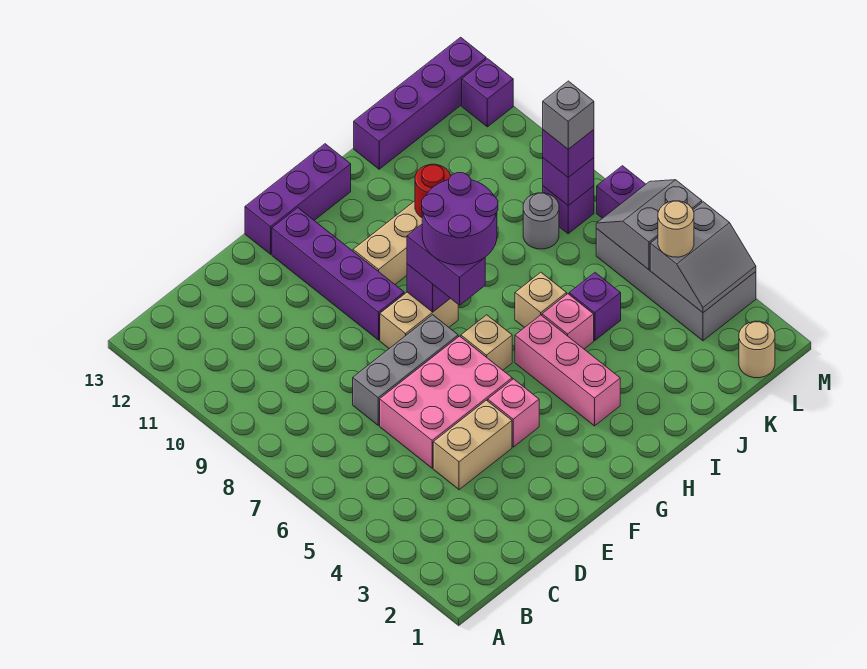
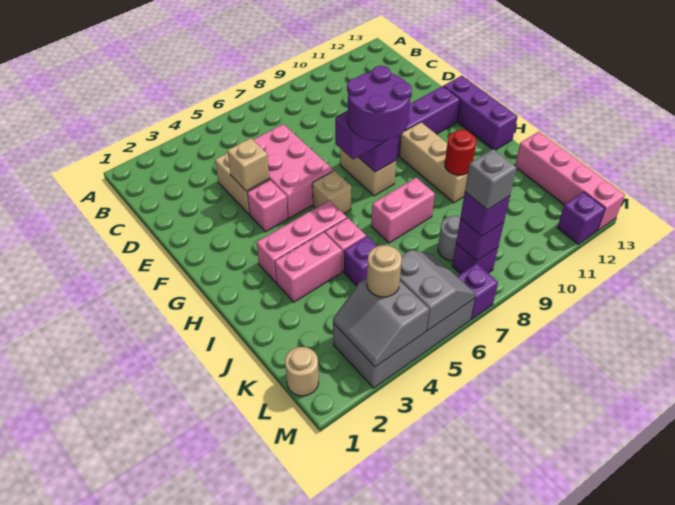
grey brick D7:F7 level 1 -> none
none -> pink brick I3:I4 level 1
tan brick I6 level 1 -> tan brick E4 level 2
none -> pink brick I7:I8 level 1
purple brick J13:M13 level 1 -> pink brick J13:M13 level 1

